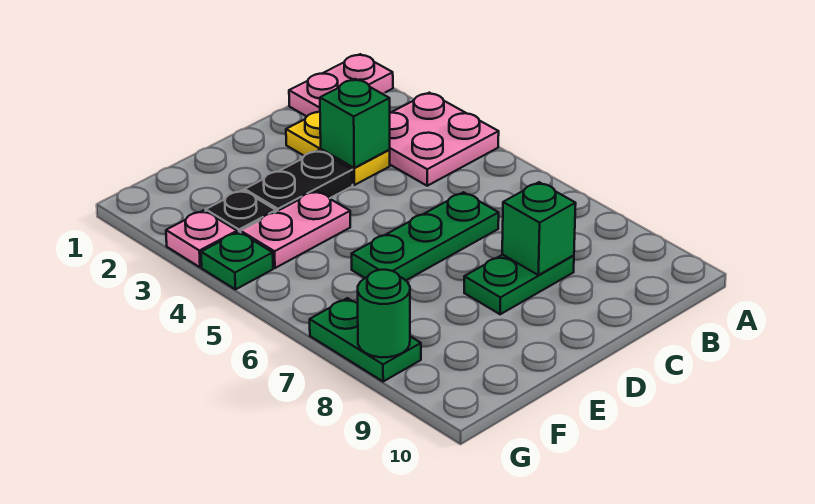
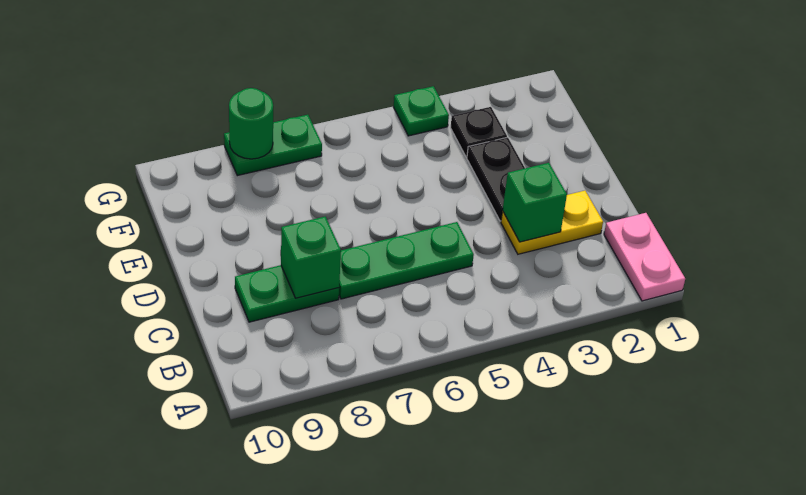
pink plate A3:B4 level 1 -> none
green plate C6:E6 level 1 -> green plate C5:C7 level 1
green plate C8:D8 level 1 -> green plate C8:C9 level 1
pink plate E4:F4 level 1 -> none
pink plate G3 level 1 -> none

